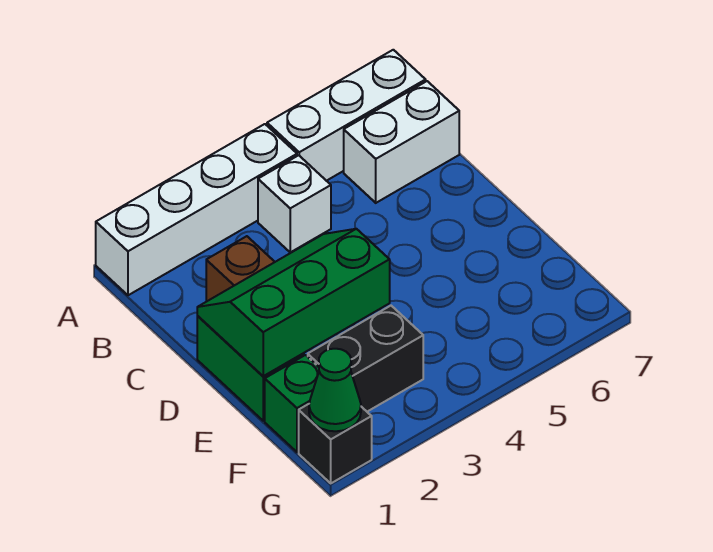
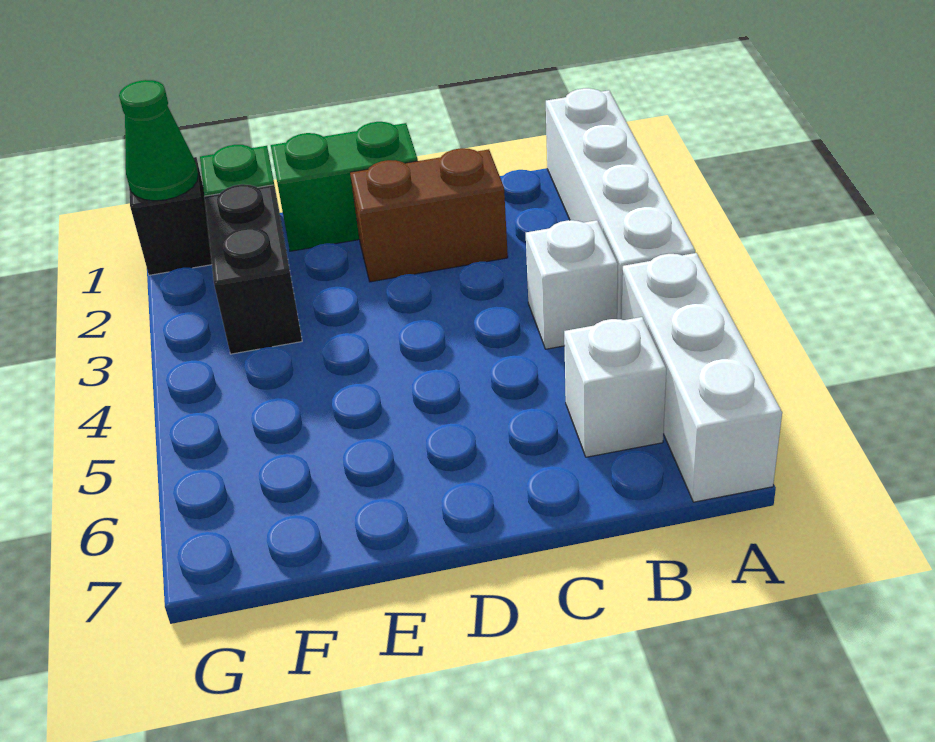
white brick B6:B7 level 1 -> white brick B6 level 1
green slope D1:E3 level 2 top E -> none

